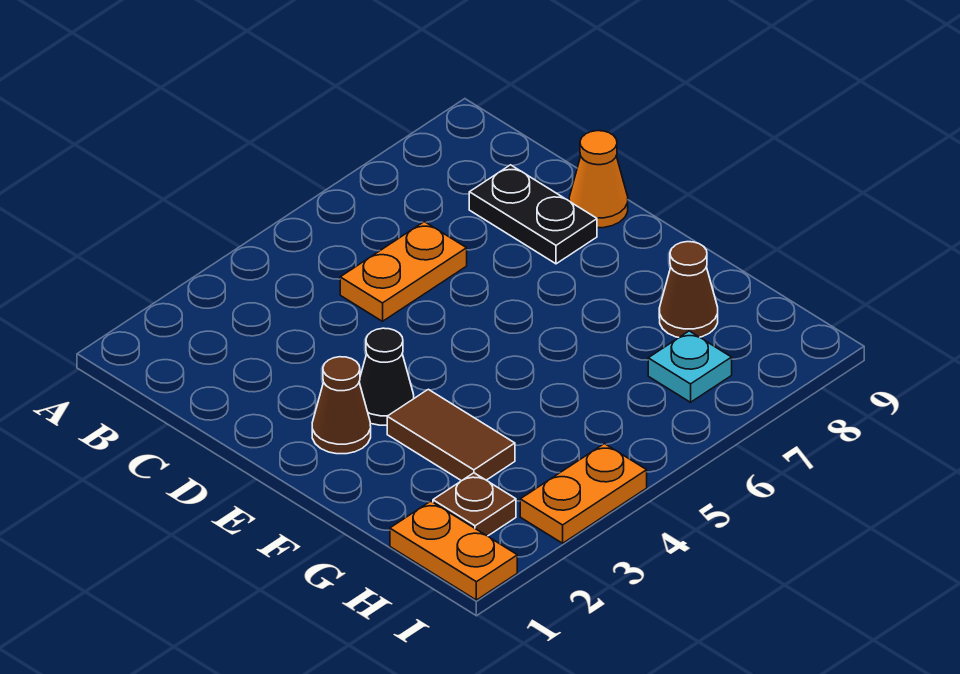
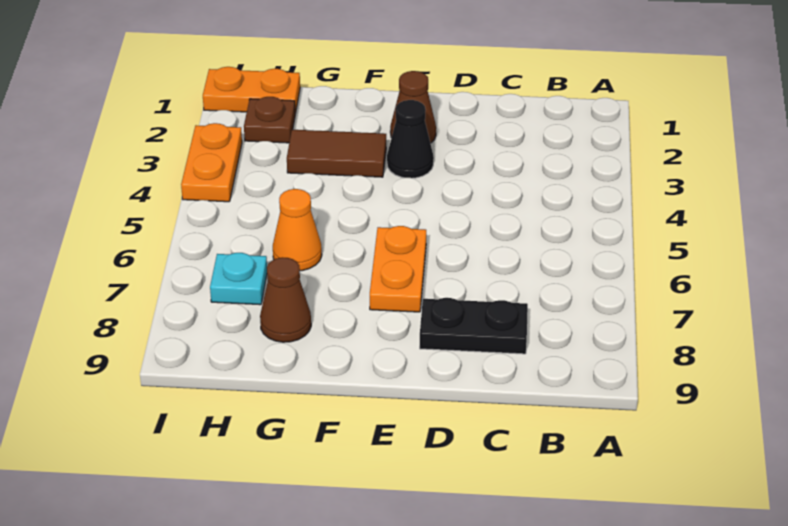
orange plate C5:C6 level 1 -> orange plate E6:E7 level 1
orange cone D9 level 1 -> orange cone G6 level 1

